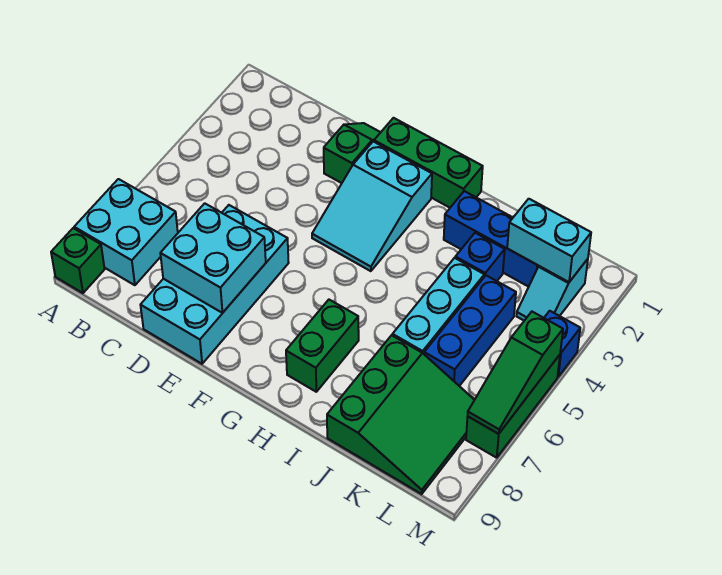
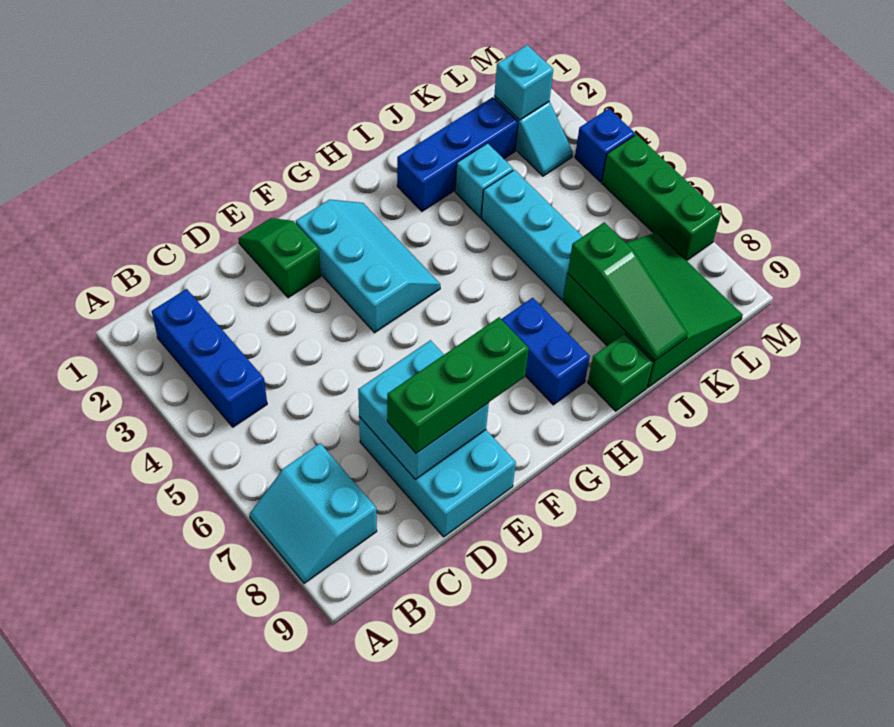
cyan brick A7:B8 level 1 -> cyan slope A7:B8 level 1 top B
green brick A9 level 1 -> green brick I9 level 1
cyan brick D6:E9 level 1 -> cyan brick D7:E9 level 1
green brick F1:H1 level 1 -> green brick D8:F8 level 3
cyan slope F2:G4 level 1 top 2 -> cyan slope F2:G4 level 1 top F
green brick H7:H8 level 1 -> blue brick H7:H8 level 1
blue brick J3 level 1 -> cyan brick J3 level 1
cyan brick K2:L2 level 2 -> cyan brick L2 level 2
blue brick K4:K6 level 1 -> blue brick B2:B4 level 1
green slope M5:M7 level 2 top 5 -> green slope J7:J9 level 2 top 7

